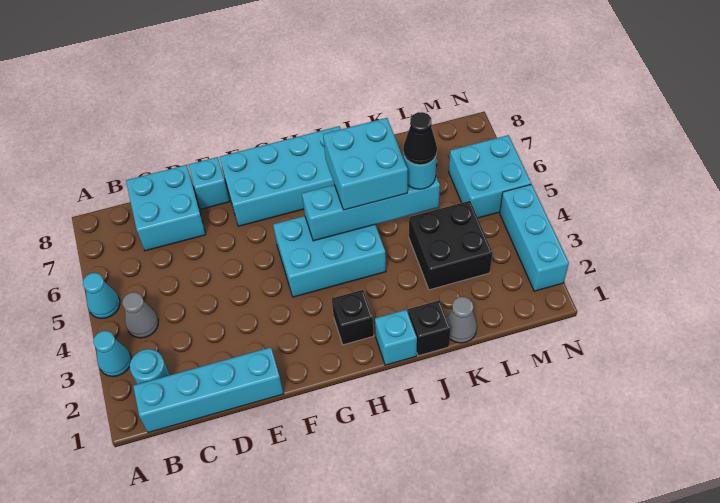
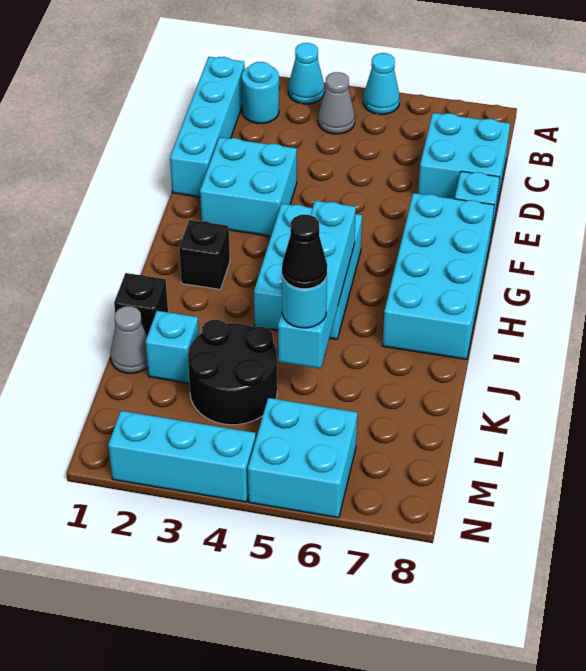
cyan brick I1 level 1 -> cyan brick K2 level 1
cyan brick I5:J6 level 3 -> cyan brick E2:F3 level 1
black brick K3:L4 level 1 -> black round brick K3:L4 level 1

